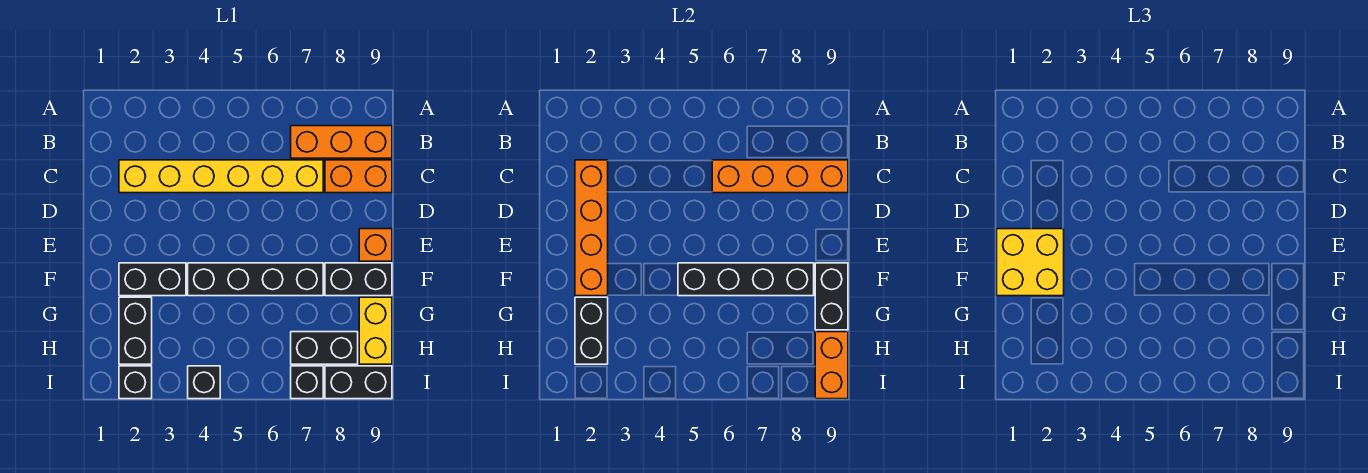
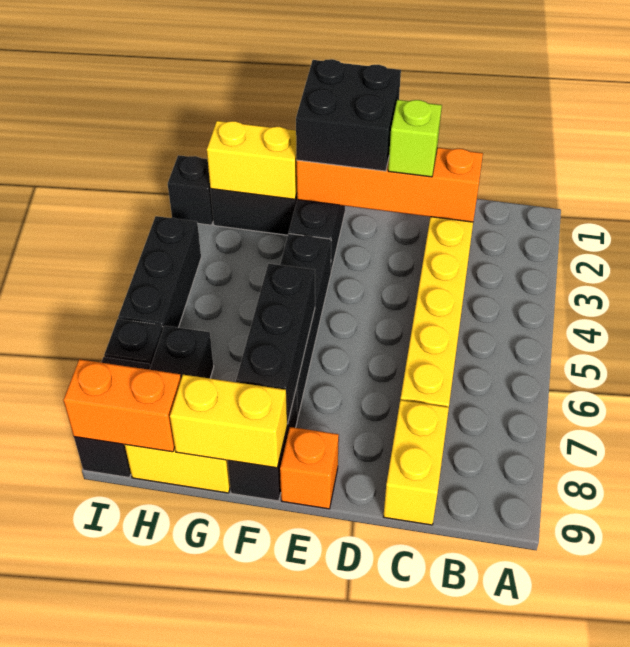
orange brick B7:B9 level 1 -> none
orange brick C6:C9 level 2 -> none
orange brick C8:C9 level 1 -> yellow brick C8:C9 level 1
none -> lime brick D2 level 3
yellow brick E1:F2 level 3 -> black brick E1:F2 level 3
black brick F5:F8 level 2 -> black brick F6:F8 level 2
black brick F9:G9 level 2 -> yellow brick F9:G9 level 2
black brick G2:H2 level 2 -> yellow brick G2:H2 level 2
black brick I4 level 1 -> black brick I4:I6 level 1

